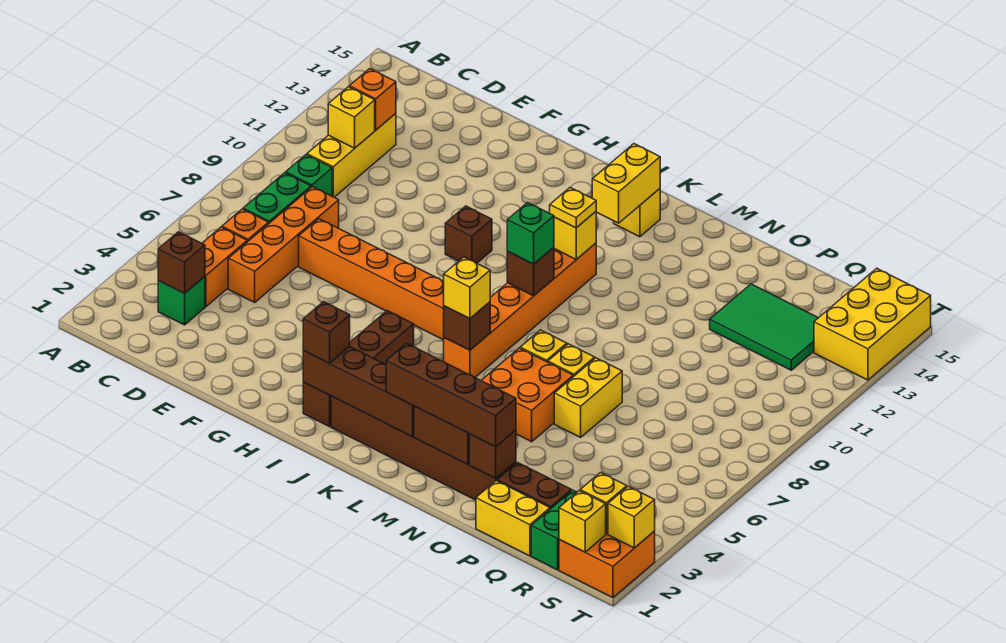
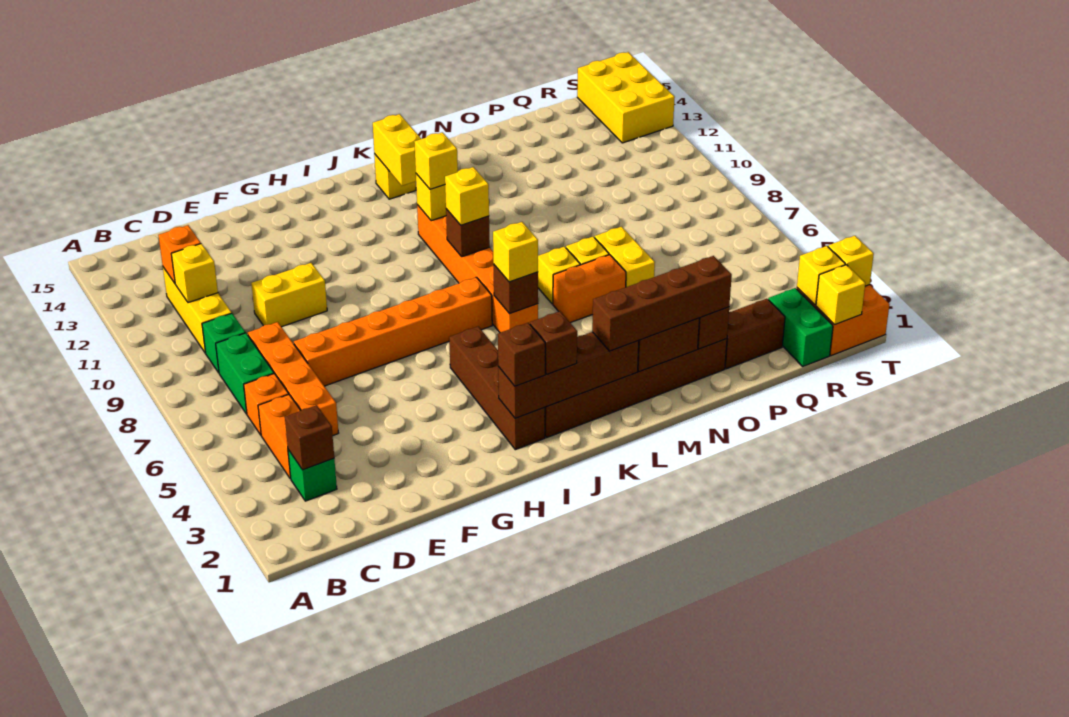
brown brick H10 level 1 -> brown brick J2 level 3
green brick K9 level 3 -> yellow brick K9 level 3
yellow plate K11 level 3 -> yellow brick K11 level 3
orange brick M5:N6 level 1 -> orange brick M6:N6 level 1
yellow brick P1:Q1 level 1 -> yellow brick E10:F10 level 1
green tile P12:R13 level 1 -> none

